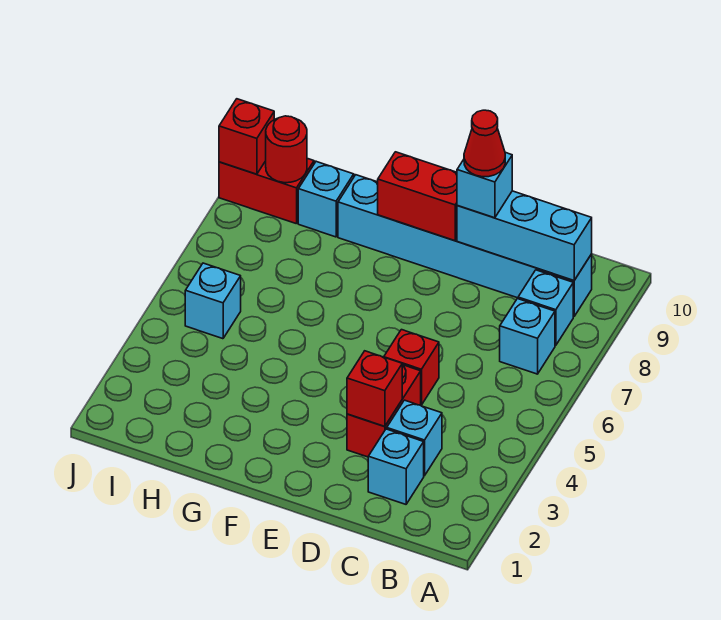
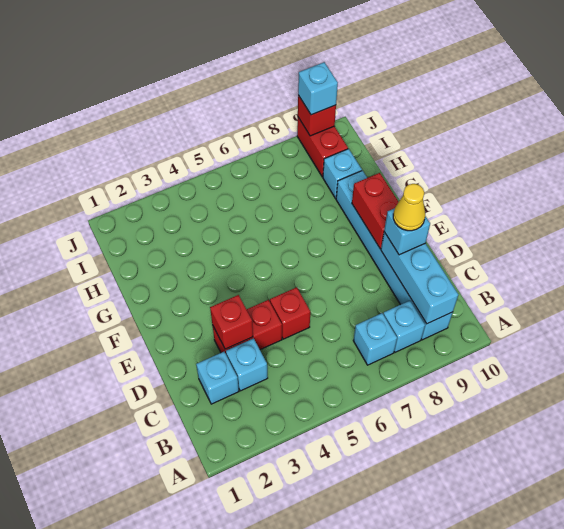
red cone D9 level 4 -> yellow cone D9 level 4
cyan brick I5 level 1 -> cyan brick J9 level 3
red round brick I9 level 2 -> none

